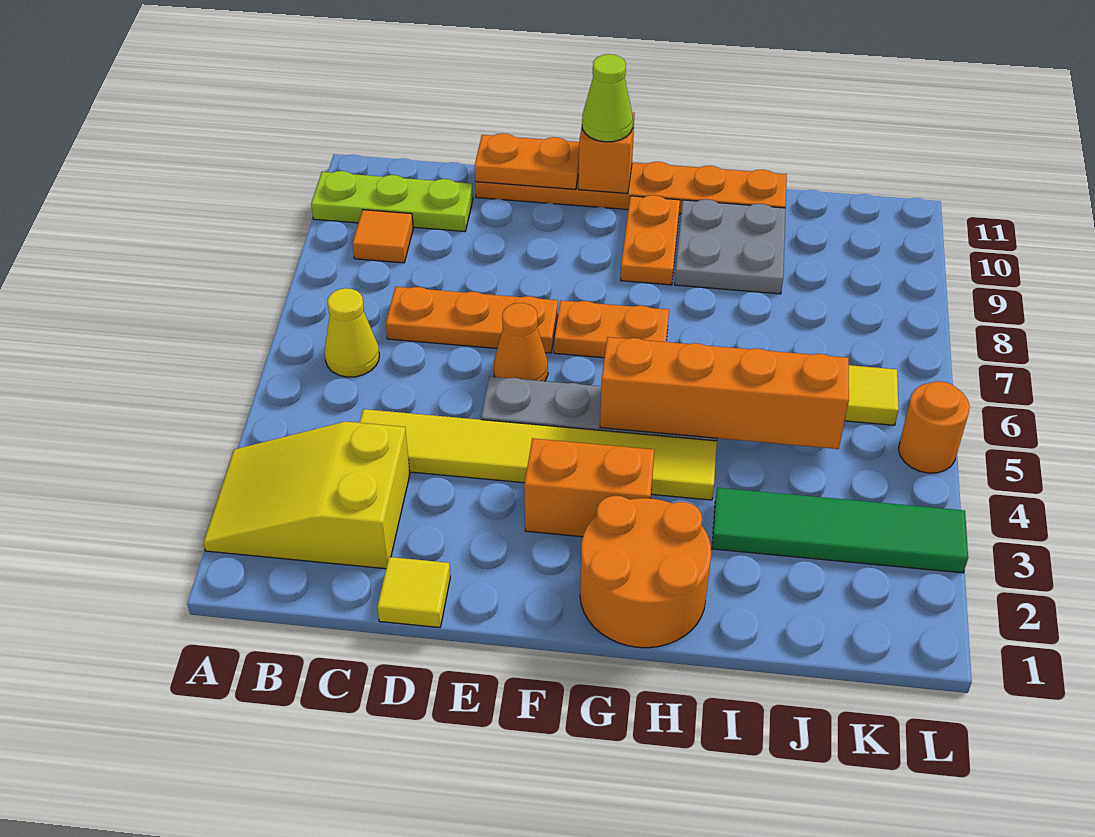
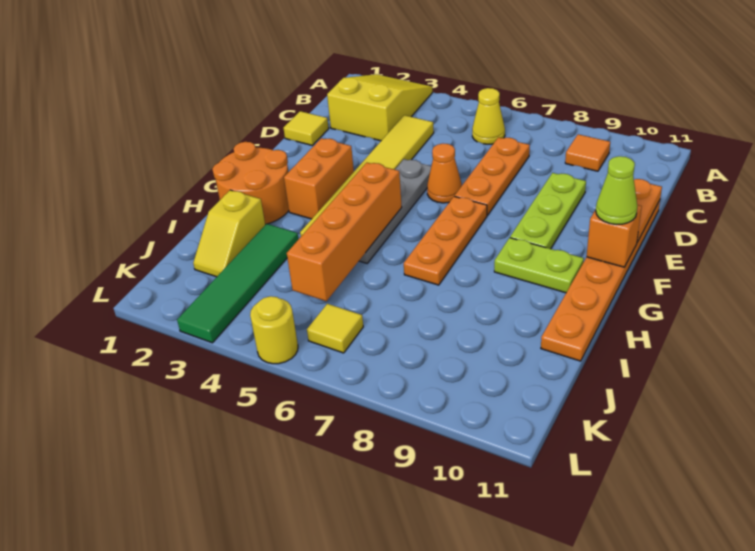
lime plate A10:C10 level 1 -> lime plate D9:F9 level 1
orange plate F7:G7 level 1 -> orange plate F7:H7 level 1
orange plate G9:G10 level 1 -> lime plate G9:G10 level 1
grey plate H9:I10 level 1 -> none
none -> yellow slope I2:J2 level 1 top I
orange round brick L5 level 1 -> yellow round brick L5 level 1

